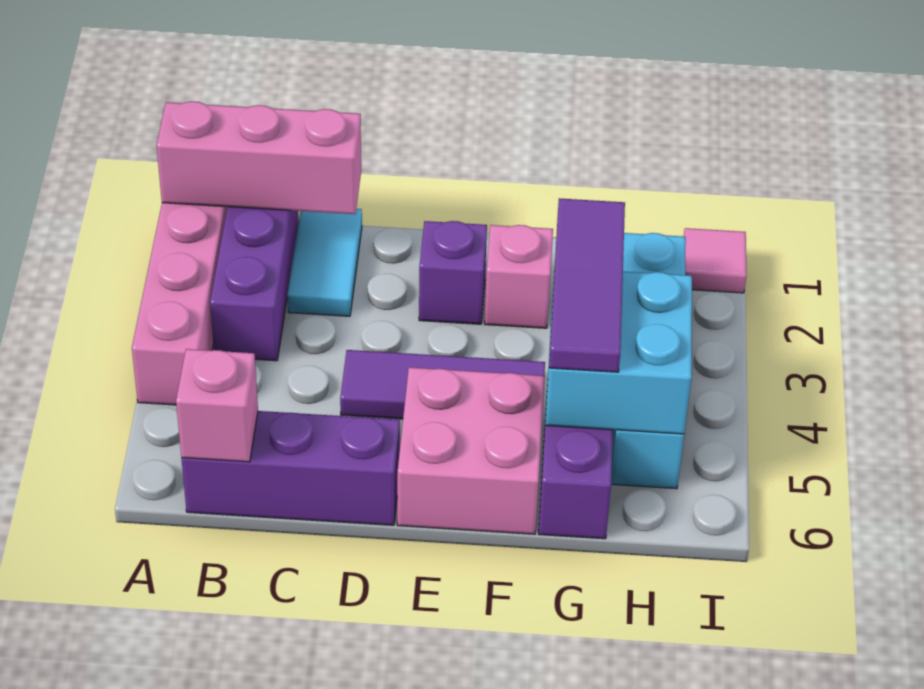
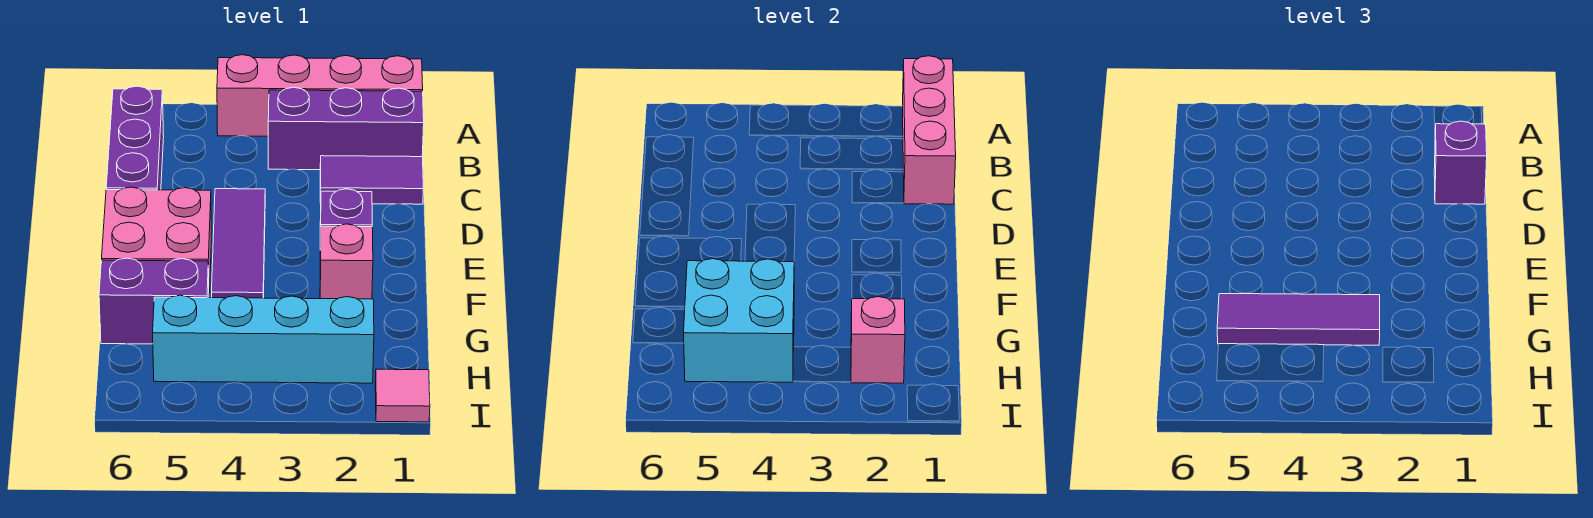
pink brick B6 level 2 -> pink brick H2 level 2
cyan tile C1:C2 level 1 -> purple tile C1:C2 level 1
none -> purple brick C1 level 3

